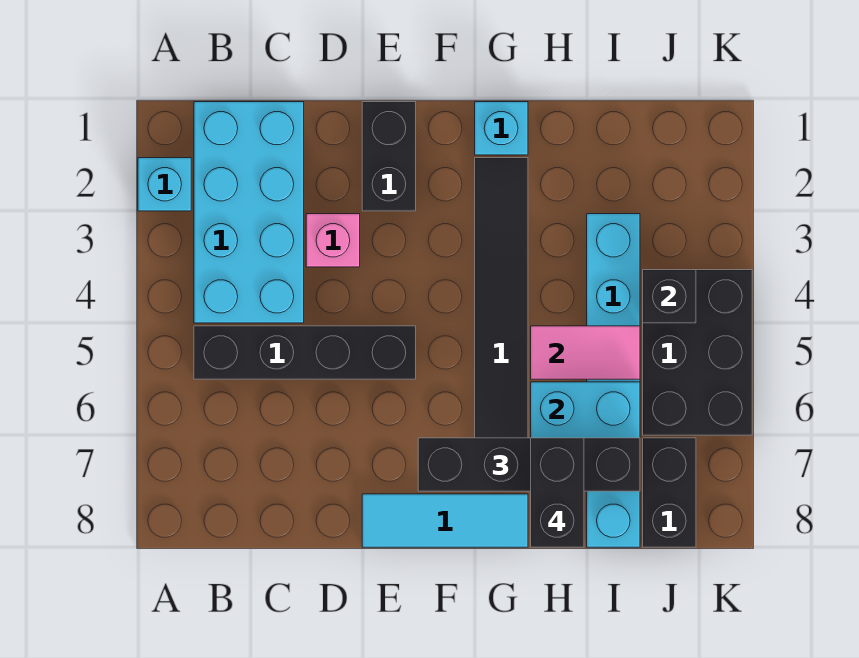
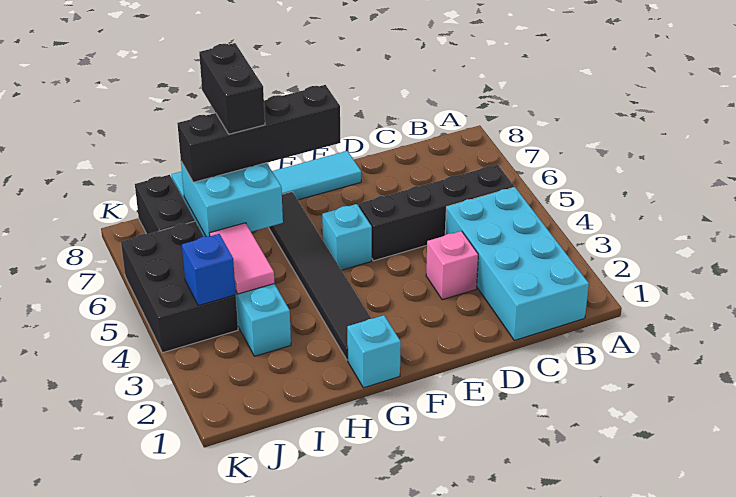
cyan brick A2 level 1 -> cyan brick F5 level 1
black brick E1:E2 level 1 -> none
pink tile H5:I5 level 2 -> pink tile I4:I5 level 2
black brick J4 level 2 -> blue brick J4 level 2

